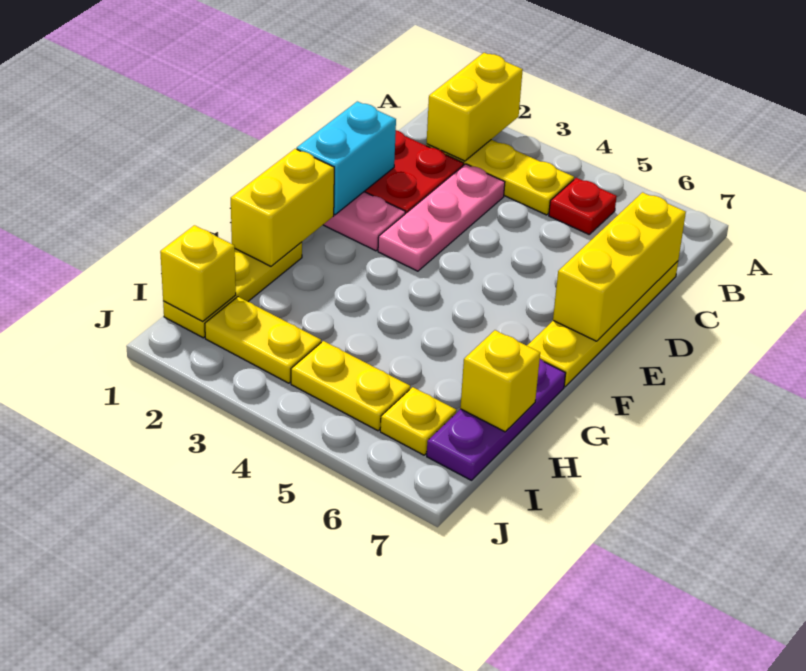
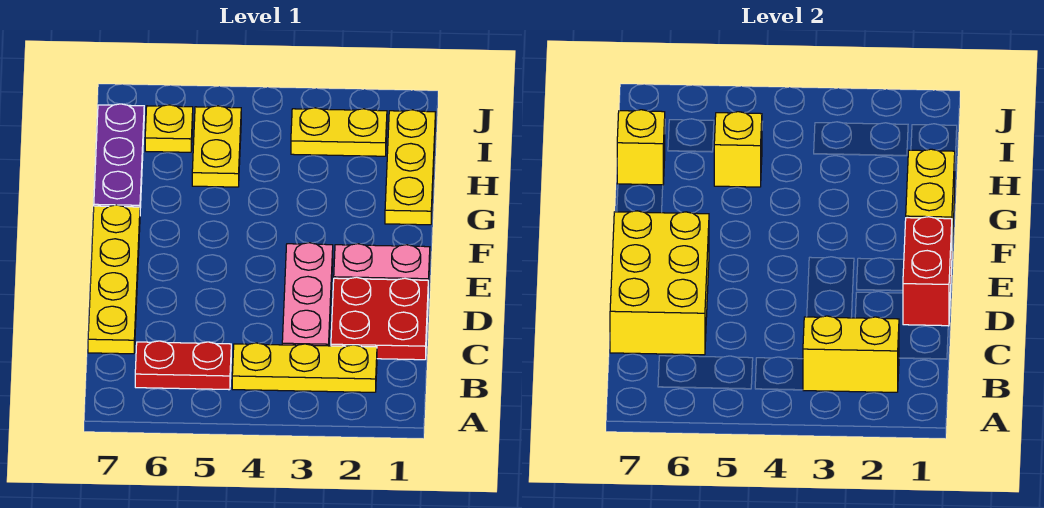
yellow brick A2:B2 level 2 -> yellow brick B2:B3 level 2
red plate B5 level 1 -> red plate B5:B6 level 1
yellow brick C7:E7 level 2 -> yellow brick C6:E7 level 2
cyan brick D1:E1 level 2 -> red brick D1:E1 level 2
yellow brick I1 level 2 -> yellow brick H5 level 2
yellow plate I4:I5 level 1 -> yellow plate H5:I5 level 1

